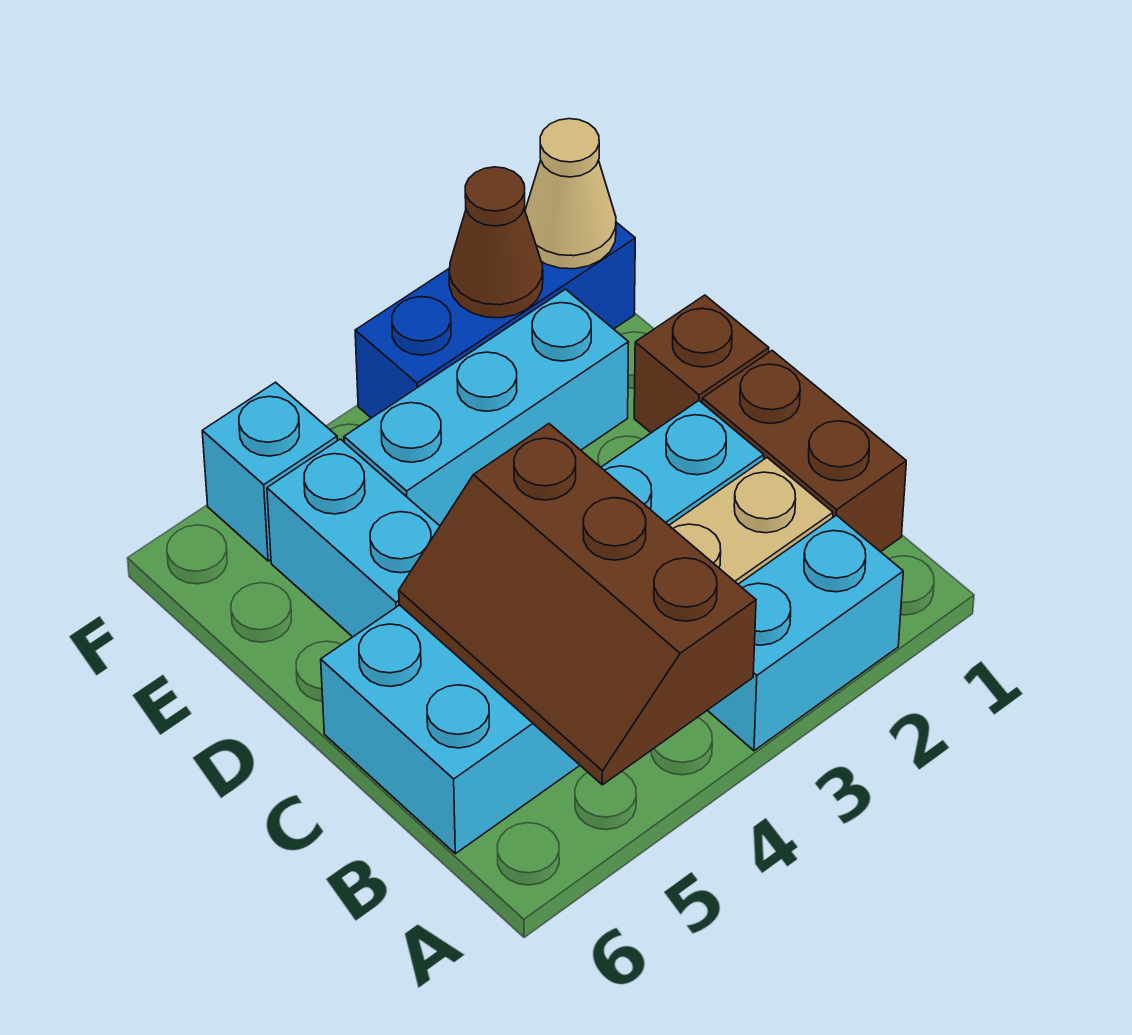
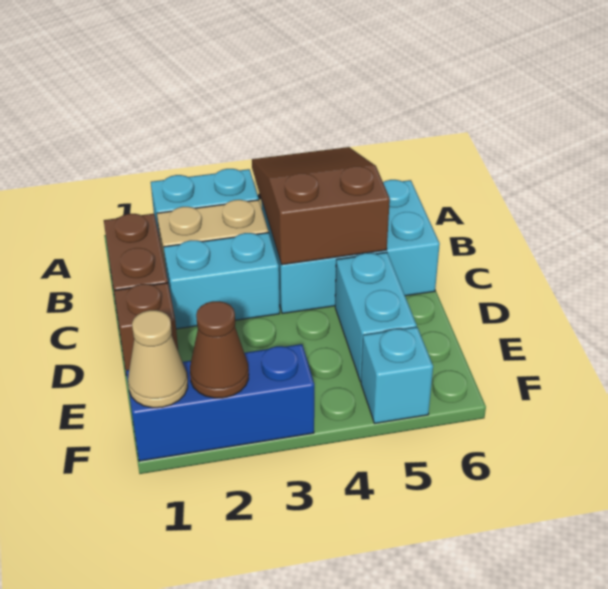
brown slope A4:C5 level 2 top 4 -> brown slope A4:C5 level 2 top C
cyan brick E2:E4 level 1 -> none

